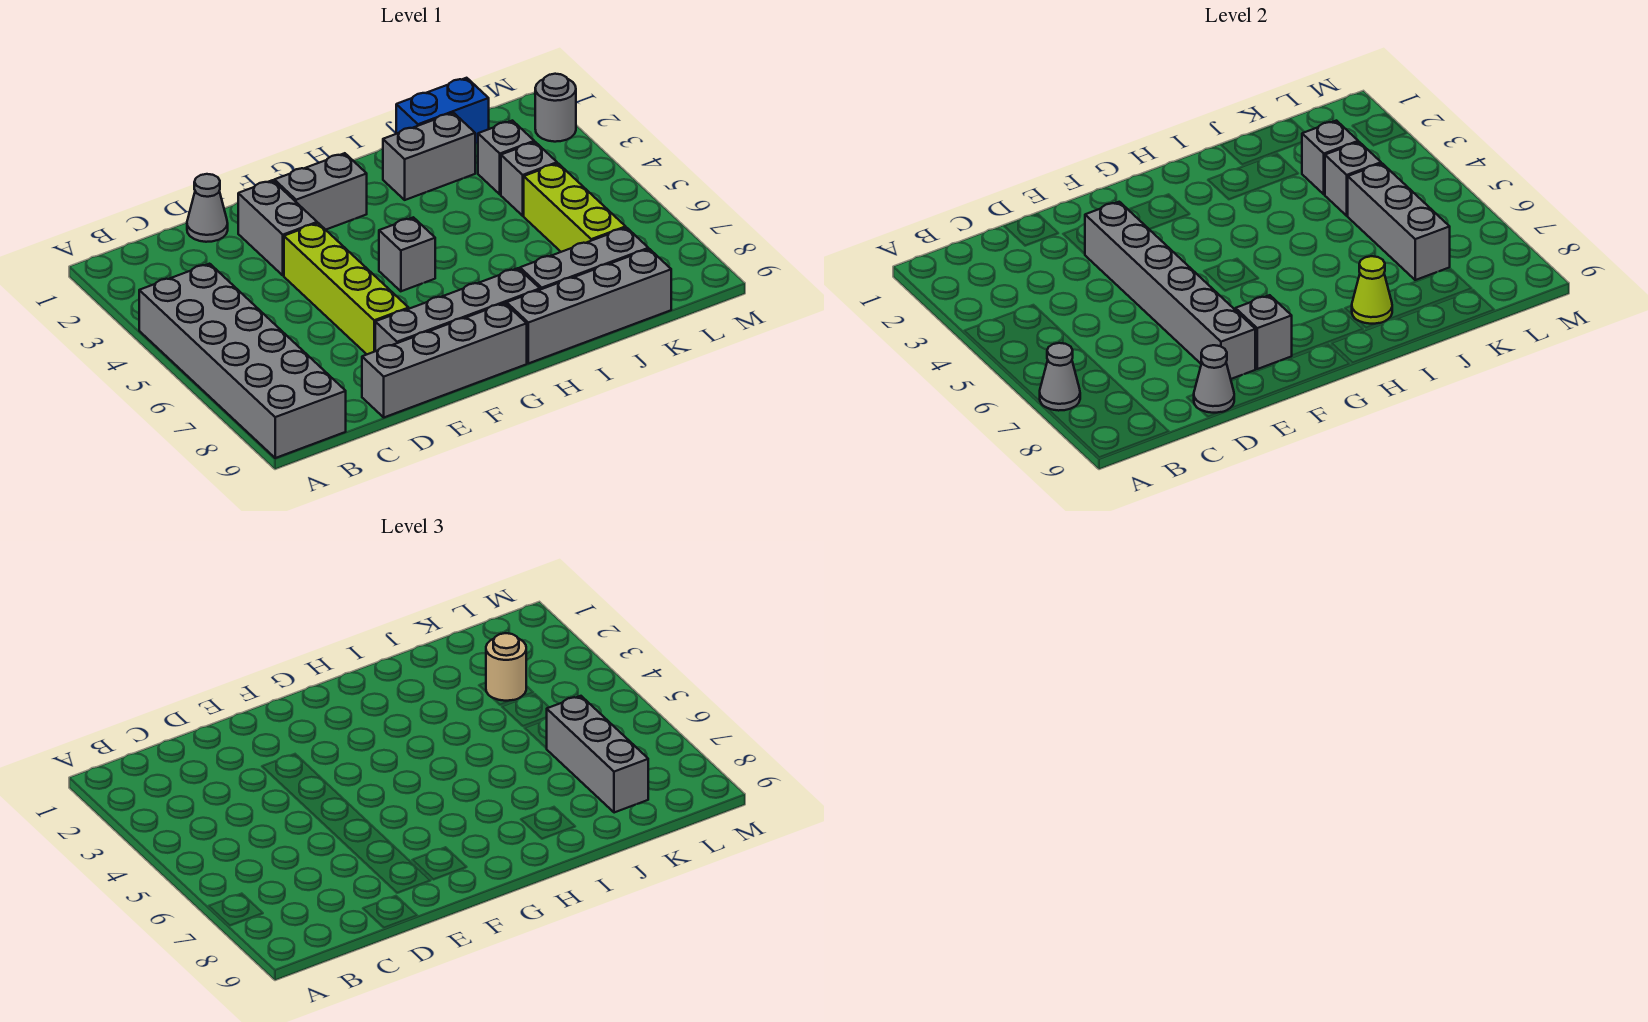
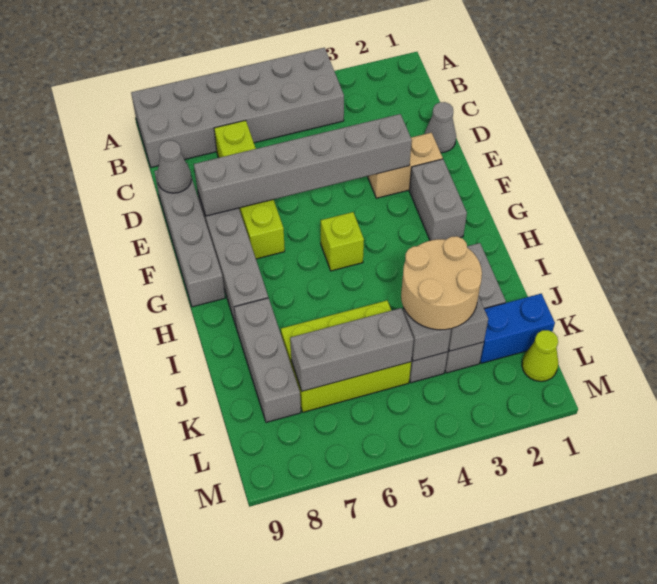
grey cone A7 level 2 -> none
grey brick E2:E3 level 1 -> tan brick E2:E3 level 1
lime brick E4:E7 level 1 -> lime brick C7:F7 level 1
grey brick F8 level 2 -> none
grey brick G5 level 1 -> lime brick G5 level 1
grey brick H9:K9 level 1 -> none
lime cone I8 level 2 -> lime cone L1 level 1
blue brick J1:K1 level 1 -> blue brick K1:K2 level 1
tan round brick K3 level 3 -> tan round brick J3:K4 level 3
lime brick K5:K7 level 1 -> lime brick J5:K7 level 1
grey brick K6:K8 level 3 -> none
grey round brick M2 level 1 -> none

